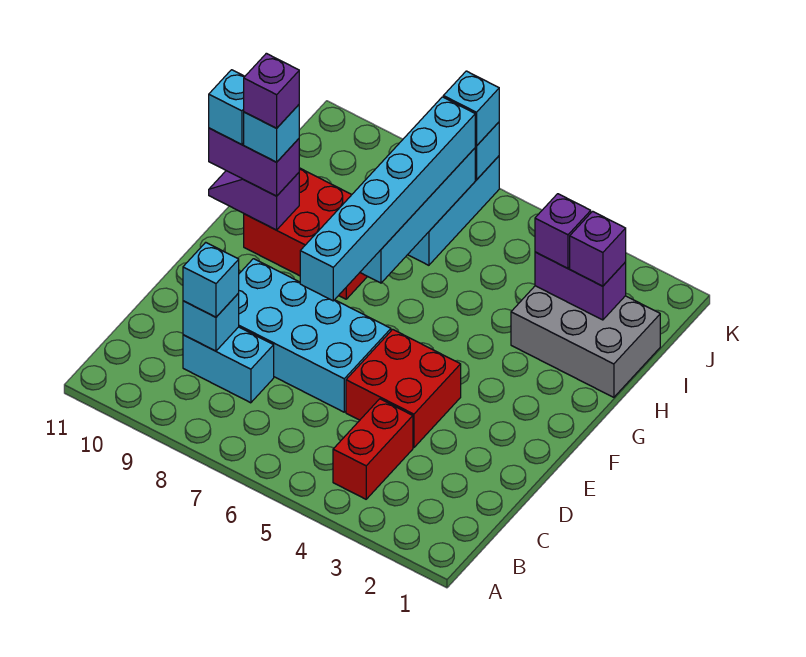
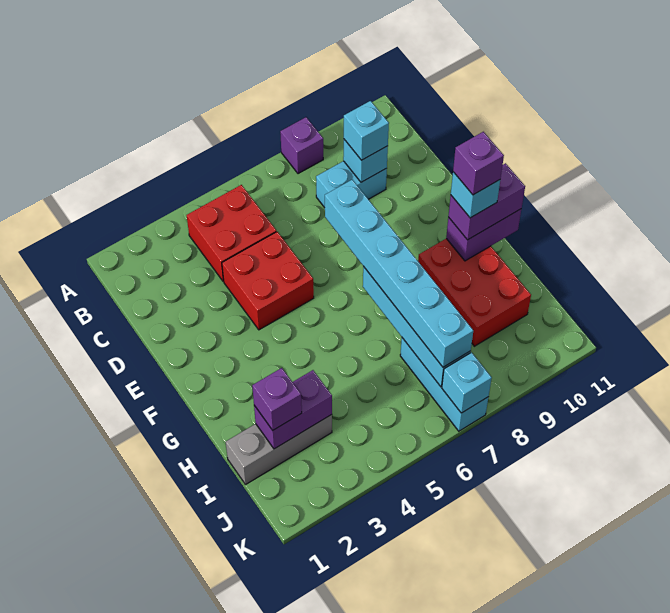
red brick B4:C4 level 1 -> red brick B4:C5 level 1
cyan brick D6:E9 level 1 -> none
red brick G8:H10 level 1 -> red brick G9:I10 level 1
purple slope G10:G11 level 2 top 10 -> purple brick G10:G11 level 2
cyan brick G11 level 4 -> none
grey brick H1:I3 level 1 -> grey brick I1:I3 level 1
purple brick I3 level 3 -> purple brick A8 level 1
cyan brick K7 level 3 -> none

